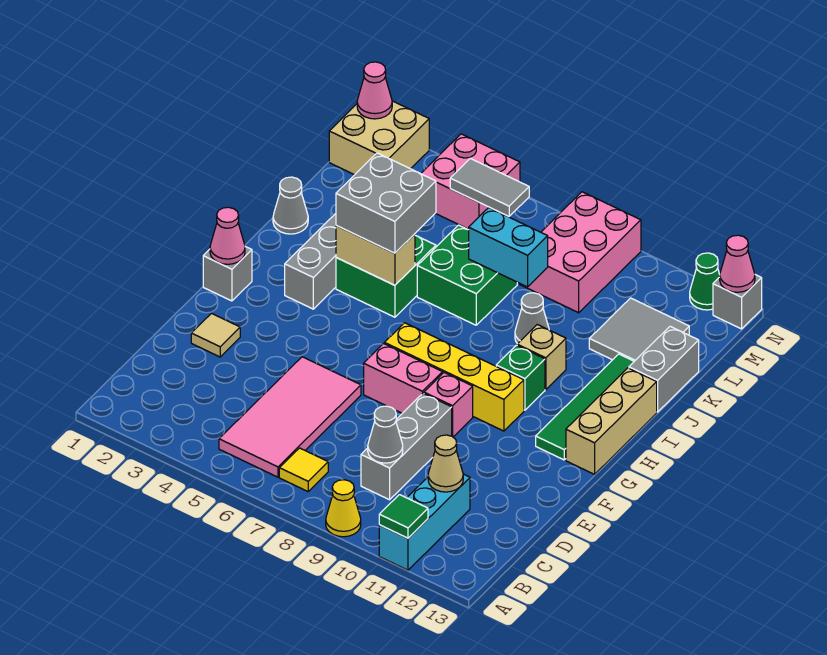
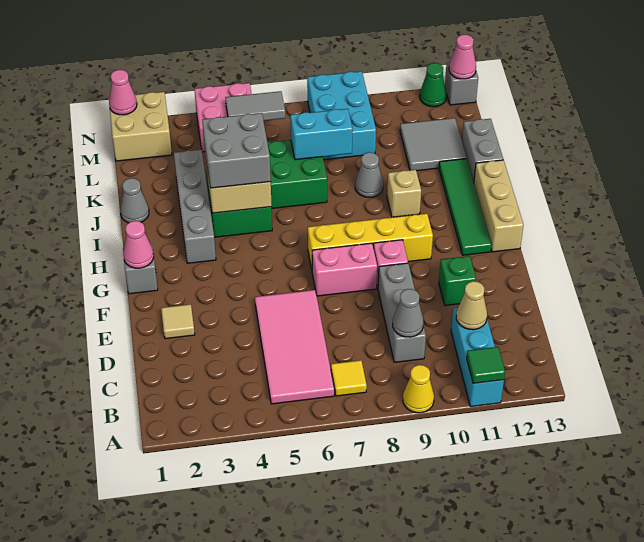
green brick H10 level 1 -> green brick E11 level 1
pink brick L8:N9 level 1 -> cyan brick L8:N9 level 1

